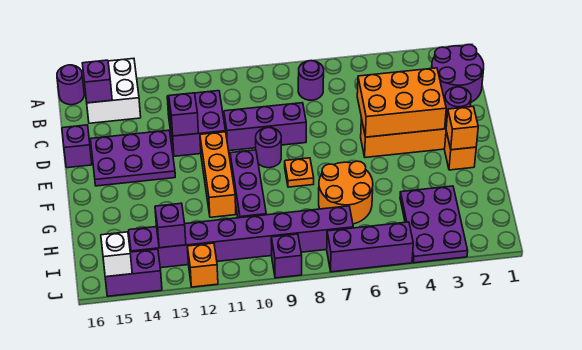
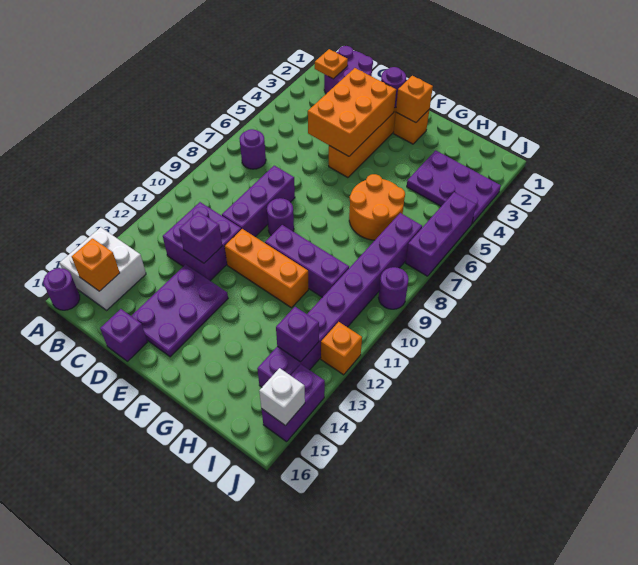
purple brick B15 level 2 -> orange brick B15 level 2
orange plate F8 level 1 -> orange plate B2 level 2
purple brick J9 level 1 -> purple round brick J9 level 1

